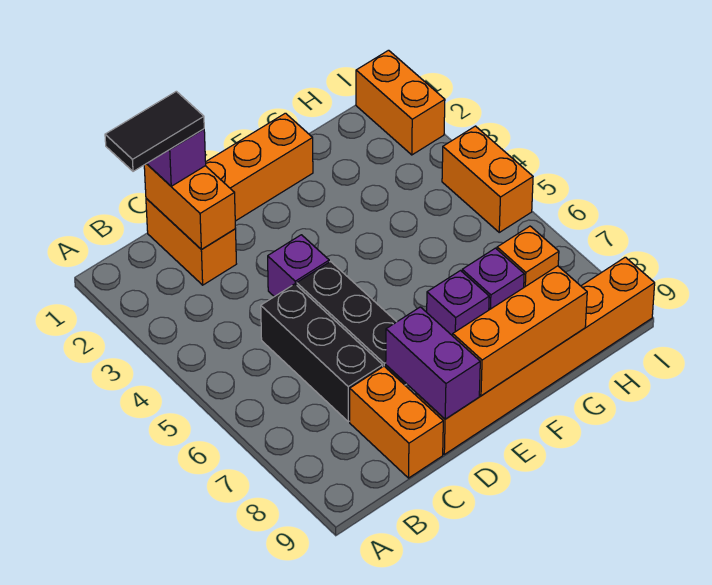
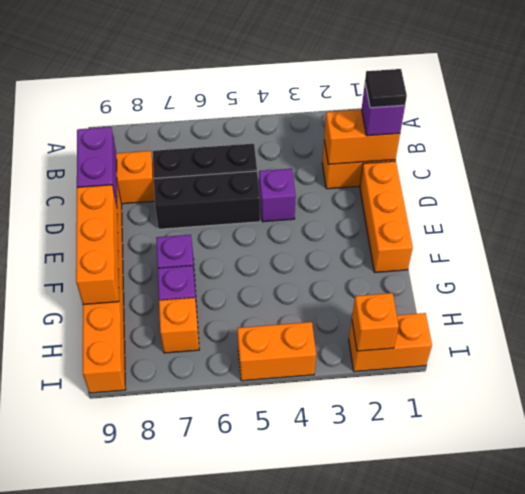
black tile B1:C1 level 4 -> black tile C1 level 4
purple brick D8:D9 level 2 -> purple brick C9:D9 level 2
none -> orange brick I2 level 2

